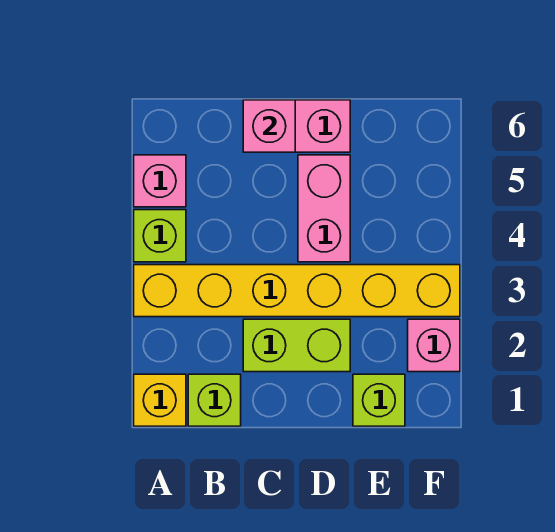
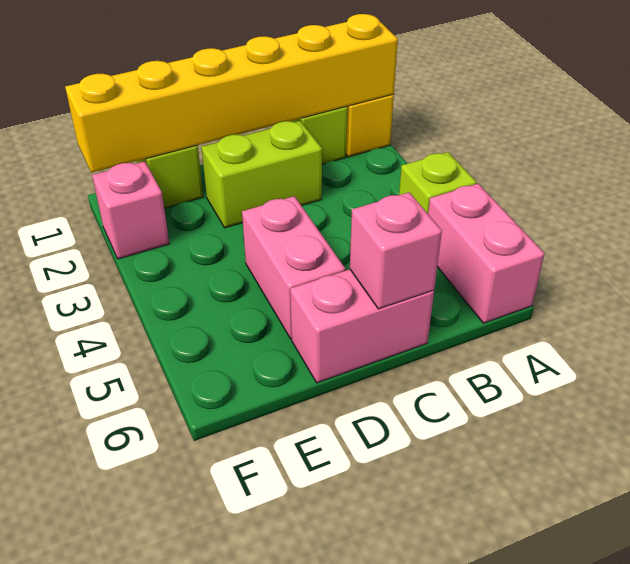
yellow brick A3:F3 level 1 -> yellow brick A1:F1 level 2
pink brick A5 level 1 -> pink brick A5:A6 level 1

